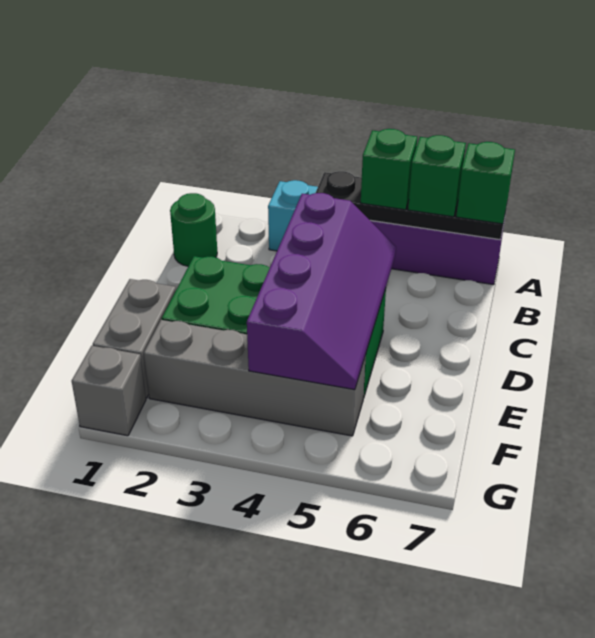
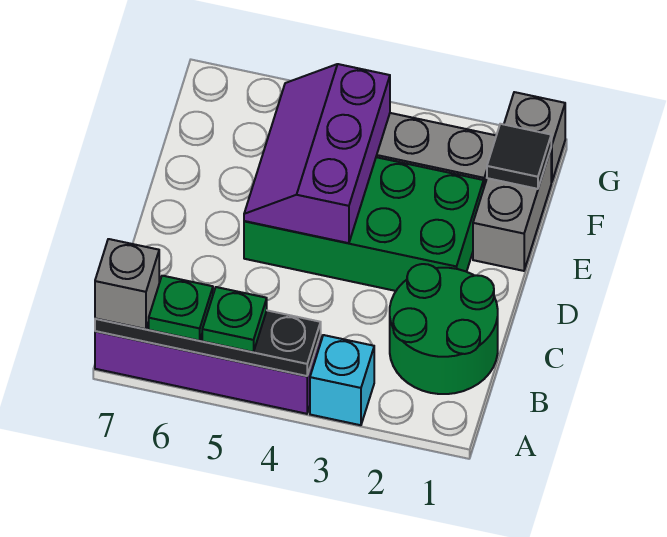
green brick A5 level 3 -> green plate A5 level 3
green brick A6 level 3 -> green plate A6 level 3
green brick A7 level 3 -> grey brick A7 level 3
green round brick B1 level 1 -> green round brick B1:C2 level 1
purple slope C4:F5 level 2 top 4 -> purple slope D4:F5 level 2 top 4
none -> black tile F1 level 2

